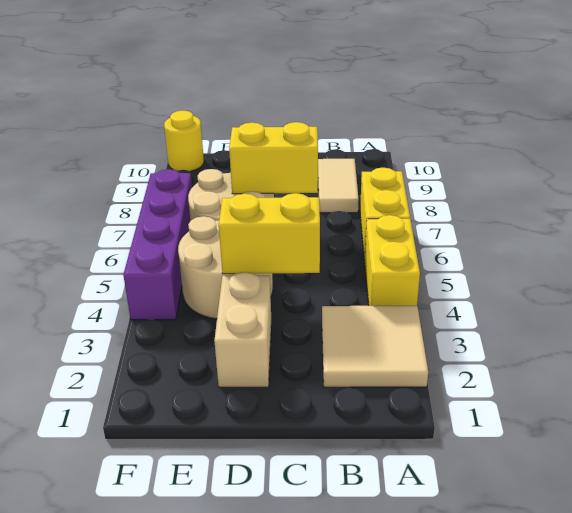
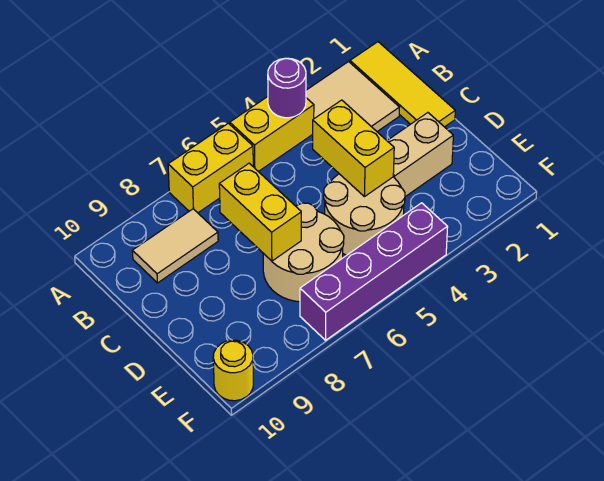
none -> yellow tile A1:C1 level 1
none -> purple round brick A4 level 2

